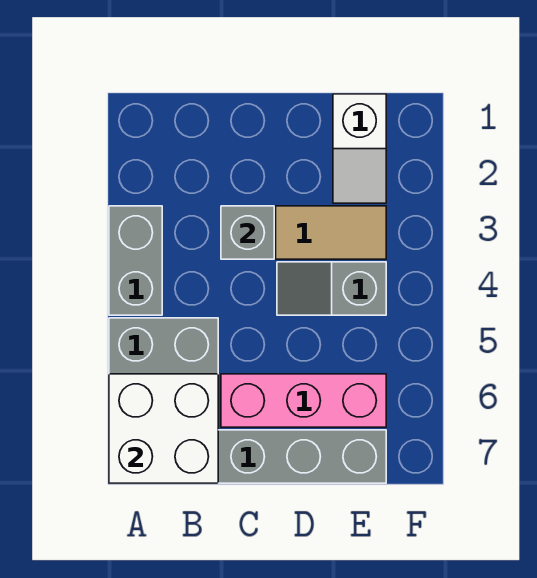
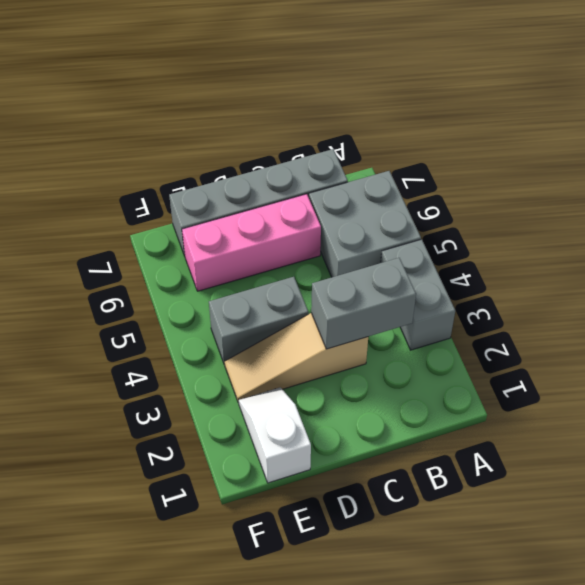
white brick A6:B7 level 2 -> none
grey brick C3 level 2 -> grey brick B3:C3 level 2
grey slope D4:E4 level 1 top E -> grey brick D4:E4 level 1

